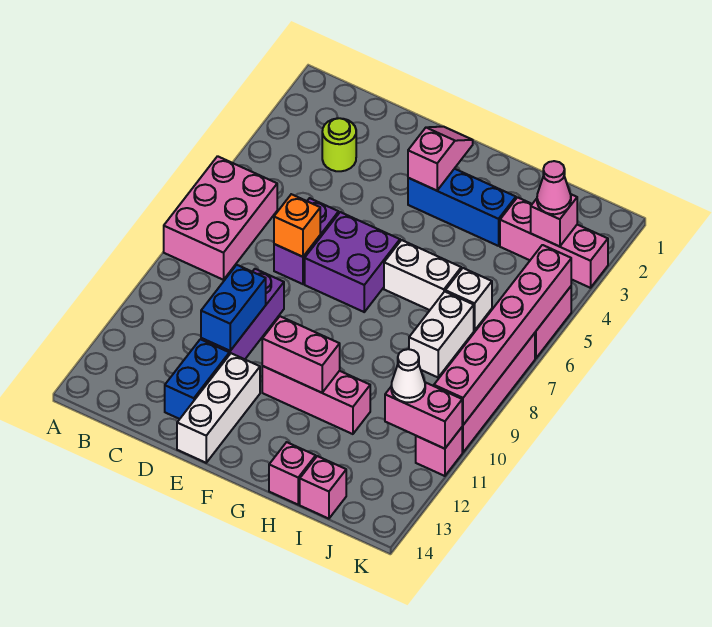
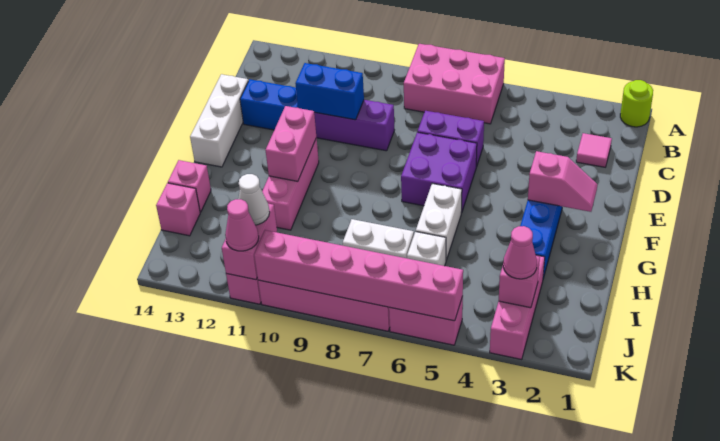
none -> pink tile C2 level 1
lime round brick C3 level 1 -> lime round brick A1 level 1
orange brick D7 level 2 -> none
white brick E12:E14 level 1 -> white brick D14:F14 level 1
none -> pink cone K11 level 3

